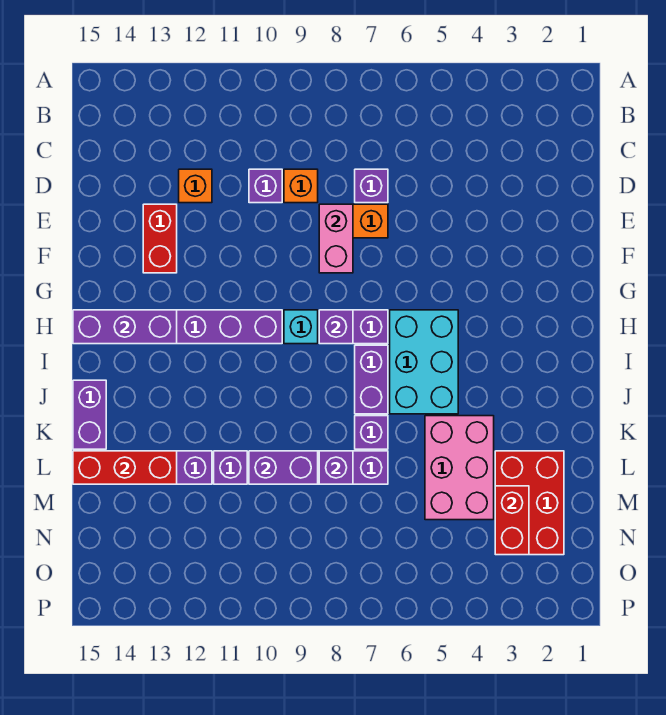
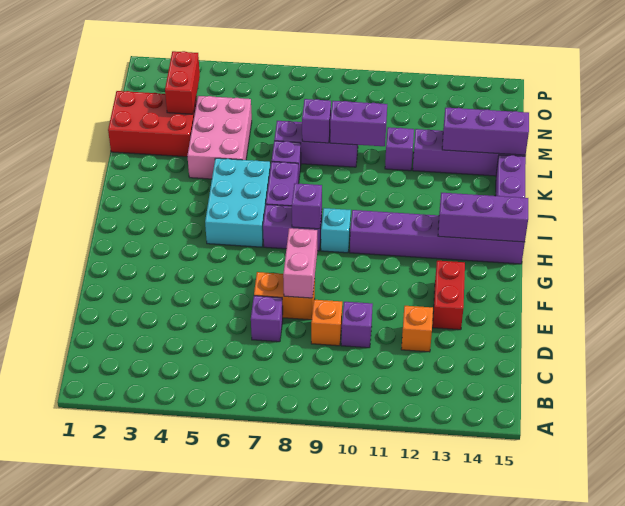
red brick L2:N3 level 1 -> red brick L1:M3 level 1
red brick L13:L15 level 2 -> purple brick L13:L15 level 2

